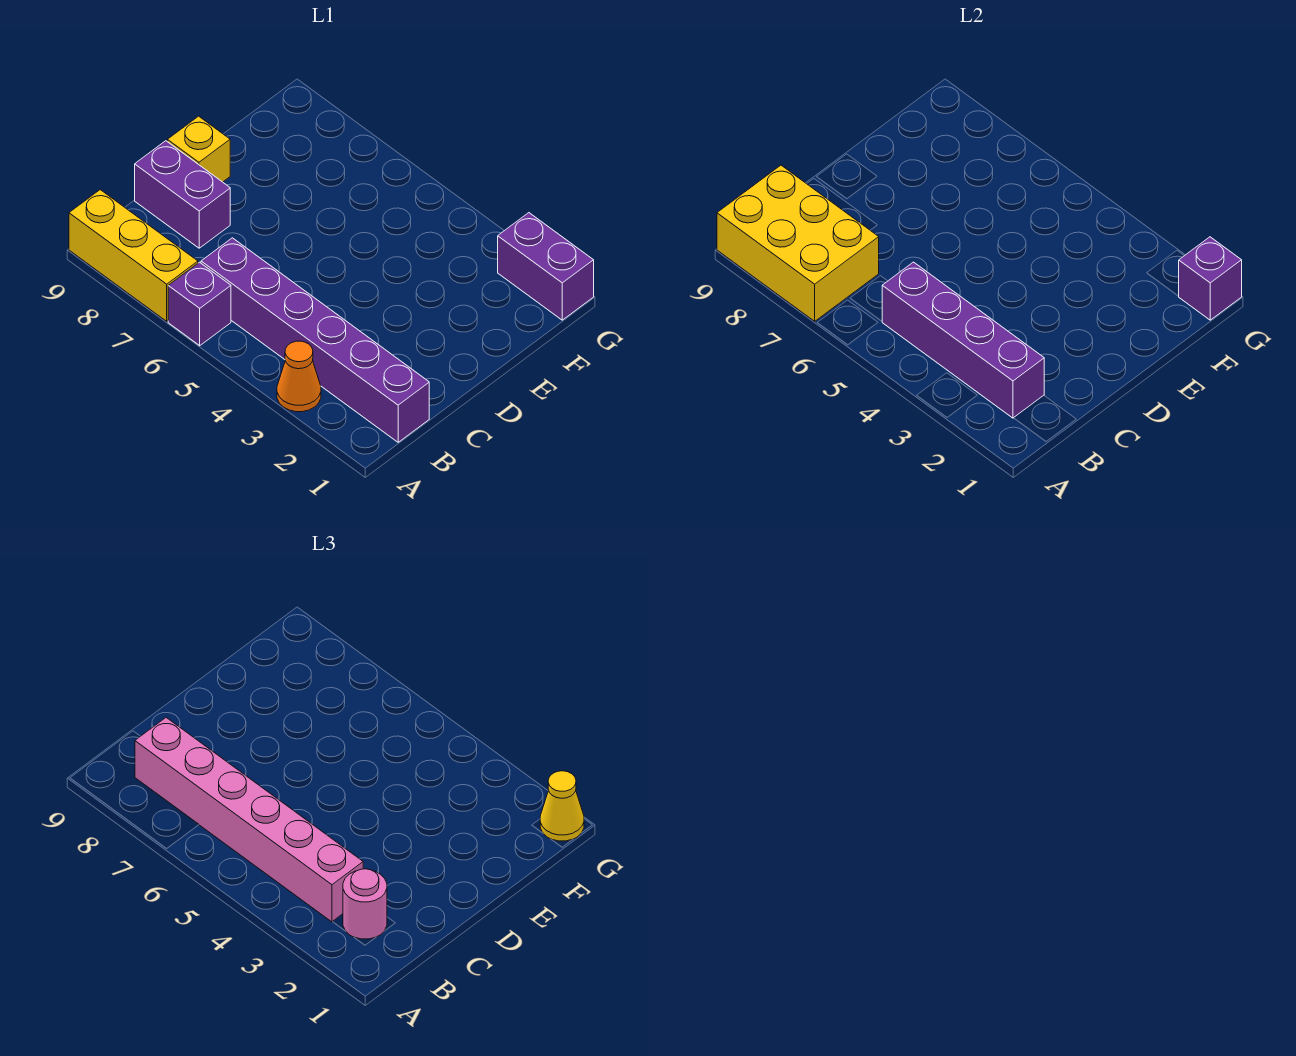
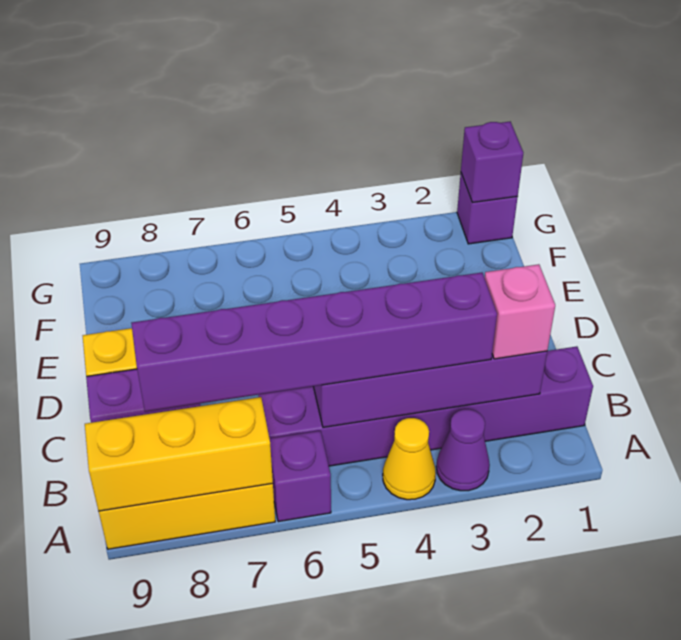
orange cone A3 level 1 -> purple cone A3 level 1
yellow brick A7:B9 level 2 -> yellow brick A7:A9 level 2
pink round brick B2 level 3 -> pink brick B2 level 3
pink brick B3:B8 level 3 -> purple brick B3:B8 level 3
purple brick G1:G2 level 1 -> purple brick G1 level 1
yellow cone G1 level 3 -> yellow cone A4 level 1

